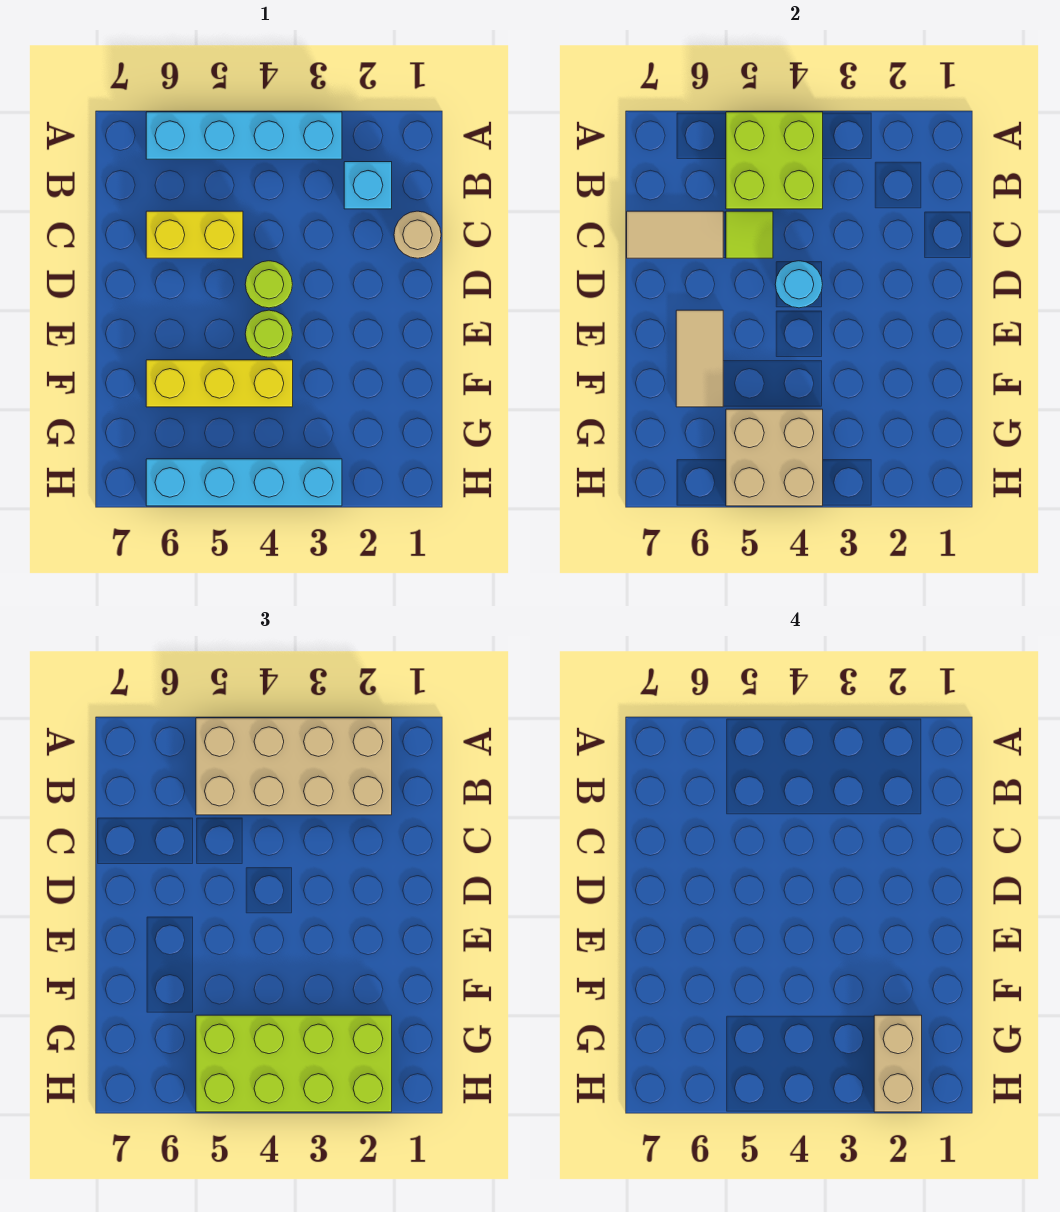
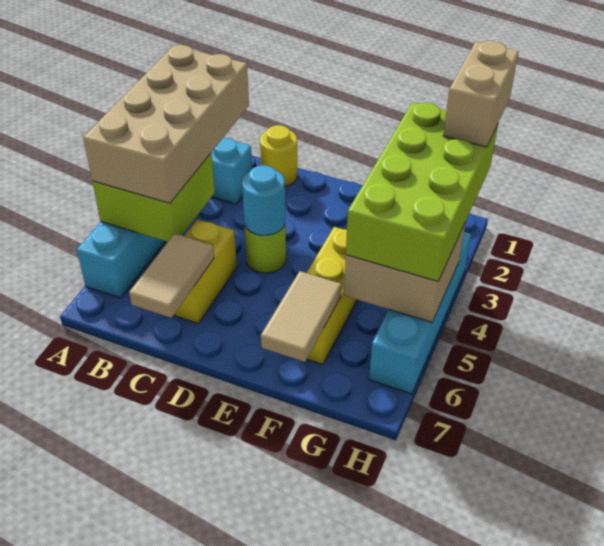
tan round brick C1 level 1 -> yellow round brick C1 level 1
lime tile C5 level 2 -> none
lime round brick E4 level 1 -> none
tan tile E6:F6 level 2 -> tan tile F6:F7 level 2
tan brick G2:H2 level 4 -> tan brick H1:H2 level 4

